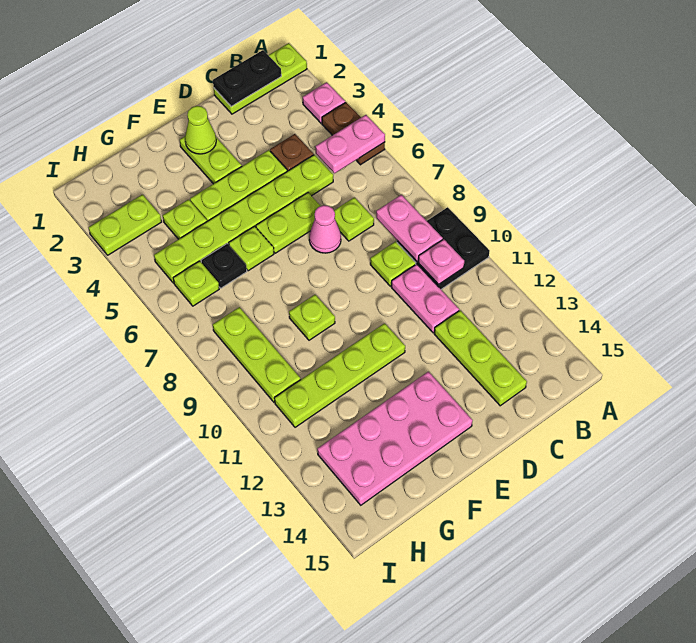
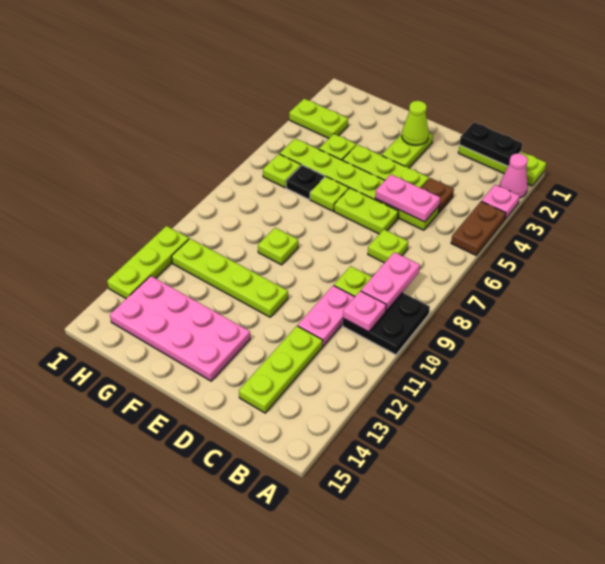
pink plate A5:B5 level 2 -> pink plate C5:D5 level 2
pink cone D7 level 1 -> pink cone A2 level 1
lime plate H8:H10 level 1 -> lime plate I11:I13 level 1

